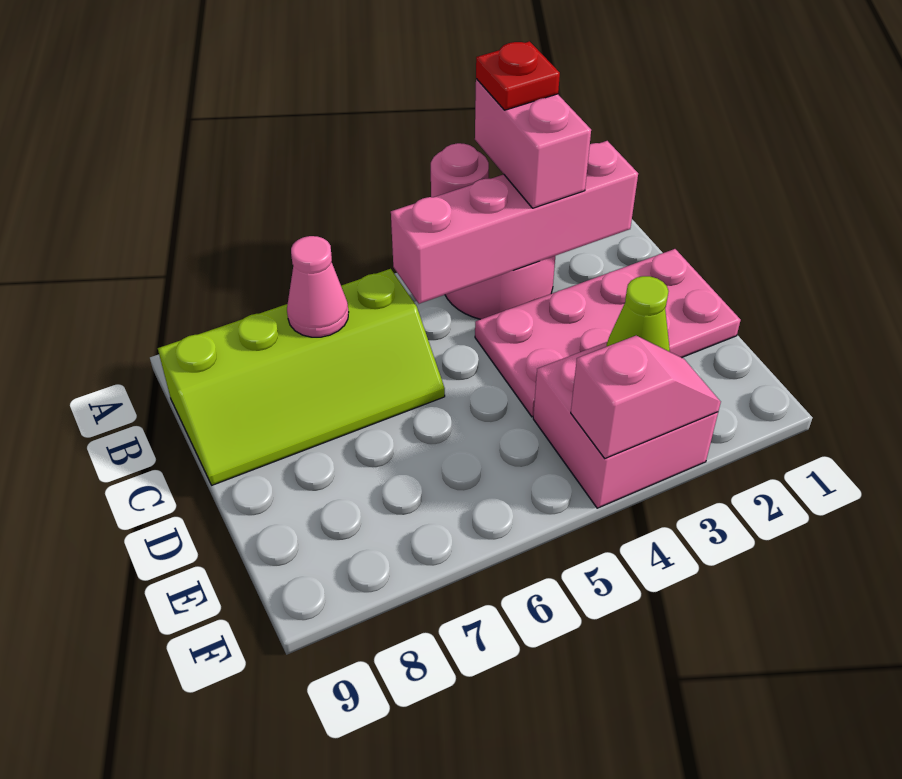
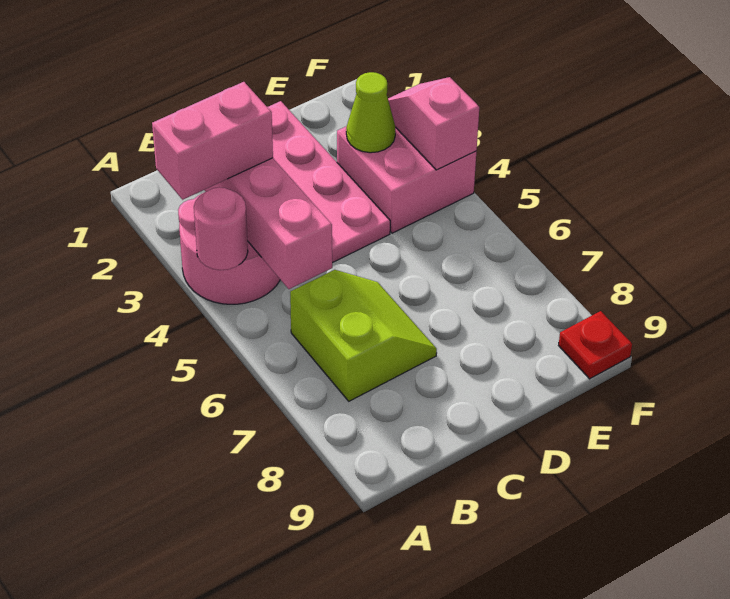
red plate A3 level 4 -> red plate F9 level 1
lime slope B6:C9 level 1 top B -> lime slope B6:C7 level 1 top B
pink cone B7 level 2 -> none

